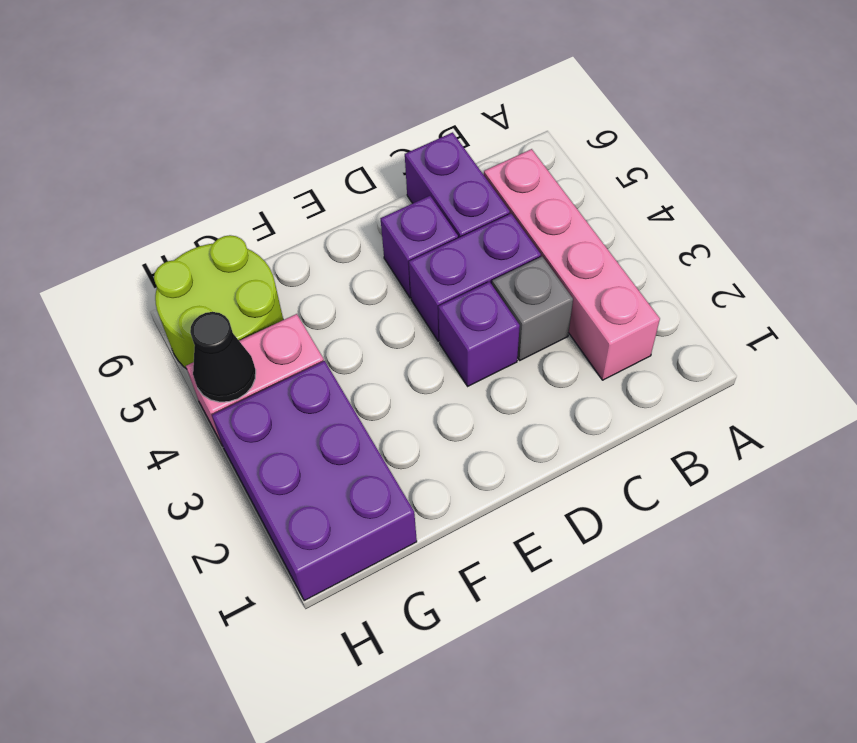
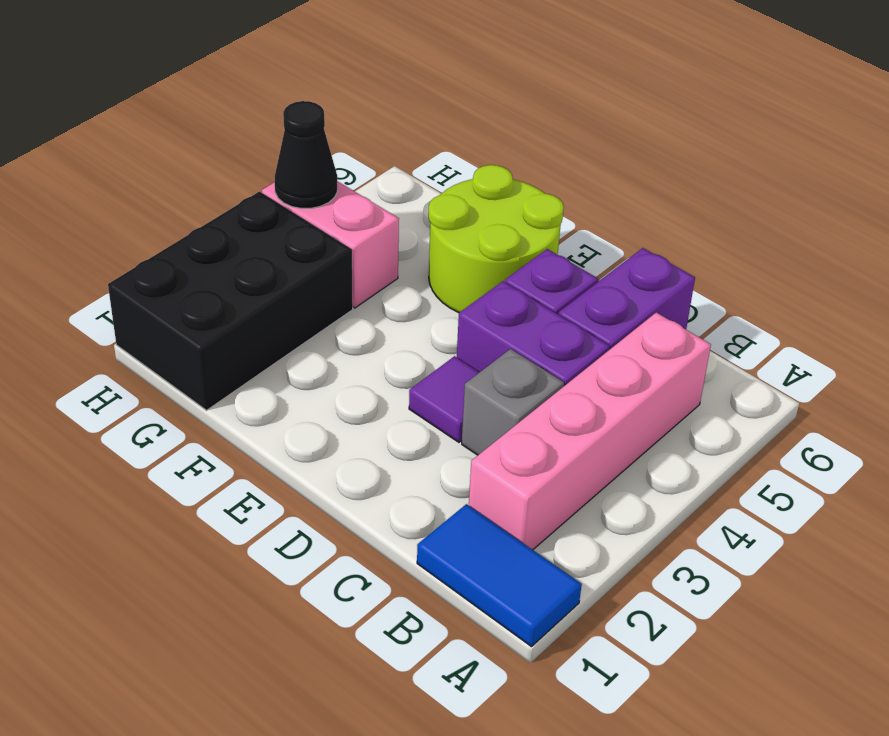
none -> blue tile A1:B1 level 1
purple brick D3 level 1 -> purple tile D3 level 1
purple brick G1:H3 level 1 -> black brick G1:H3 level 1
lime round brick G5:H6 level 1 -> lime round brick E5:F6 level 1

